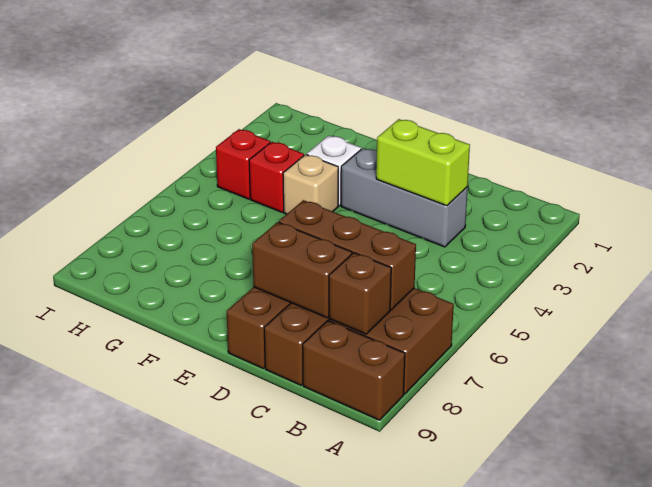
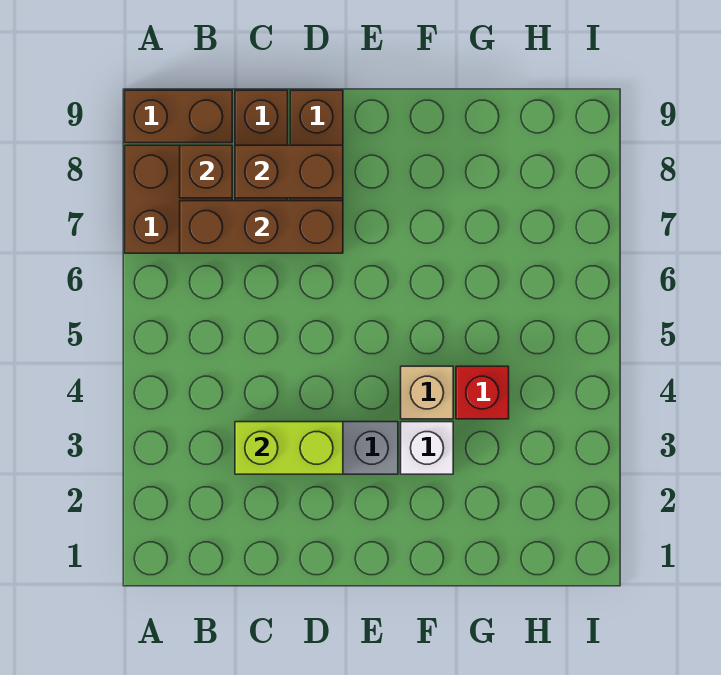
red brick H4 level 1 -> none

